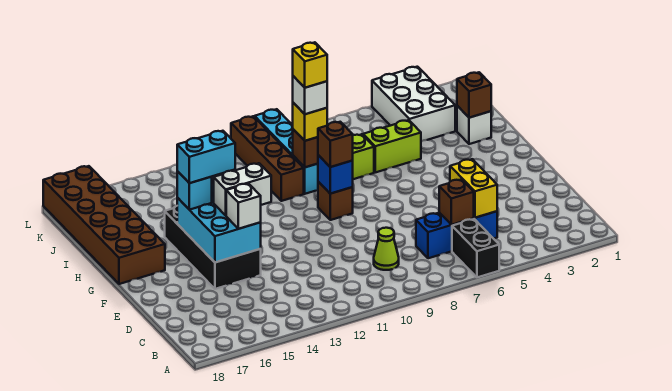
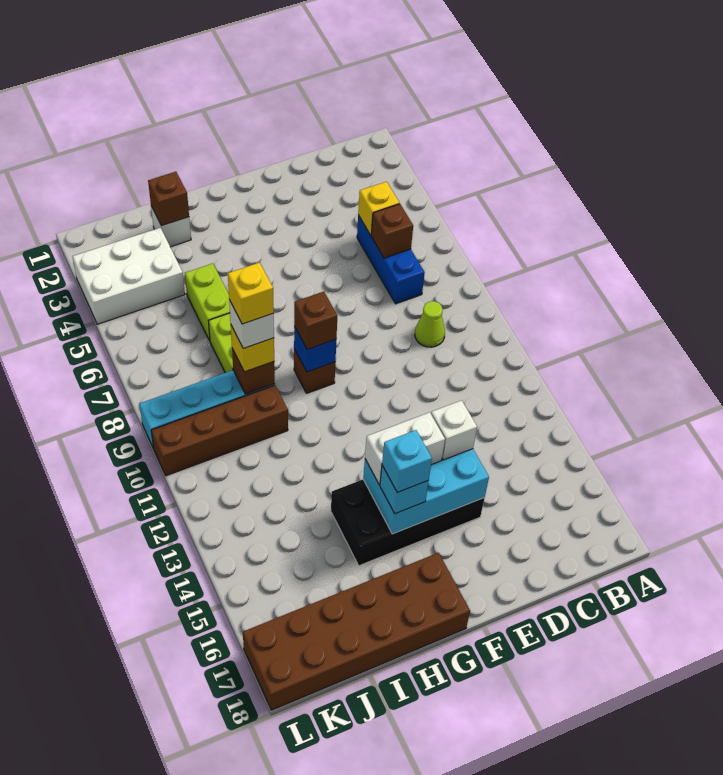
black brick A6:B6 level 1 -> none
yellow brick C5:D5 level 2 -> yellow brick C5 level 2
white brick F13:F14 level 3 -> white brick F14:G14 level 3
cyan brick G14:G15 level 4 -> cyan brick G15 level 4

